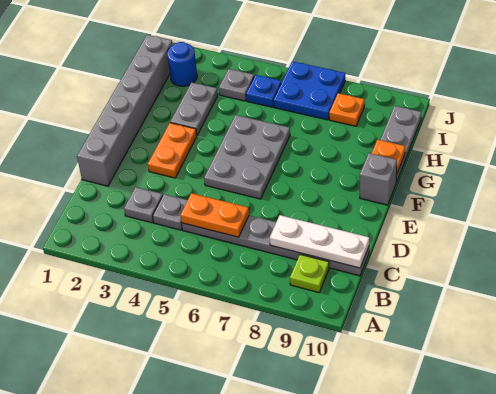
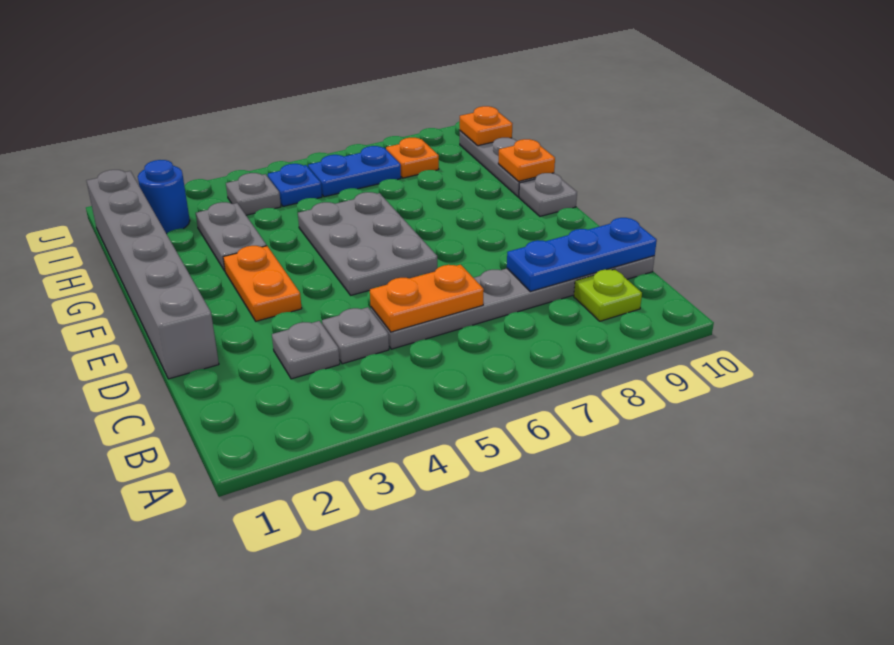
white plate C8:C10 level 2 -> blue plate C8:C10 level 2
grey brick F10 level 1 -> grey plate F10 level 1
blue plate I6:J7 level 1 -> blue plate I6:I7 level 1
none -> orange plate I10 level 2

